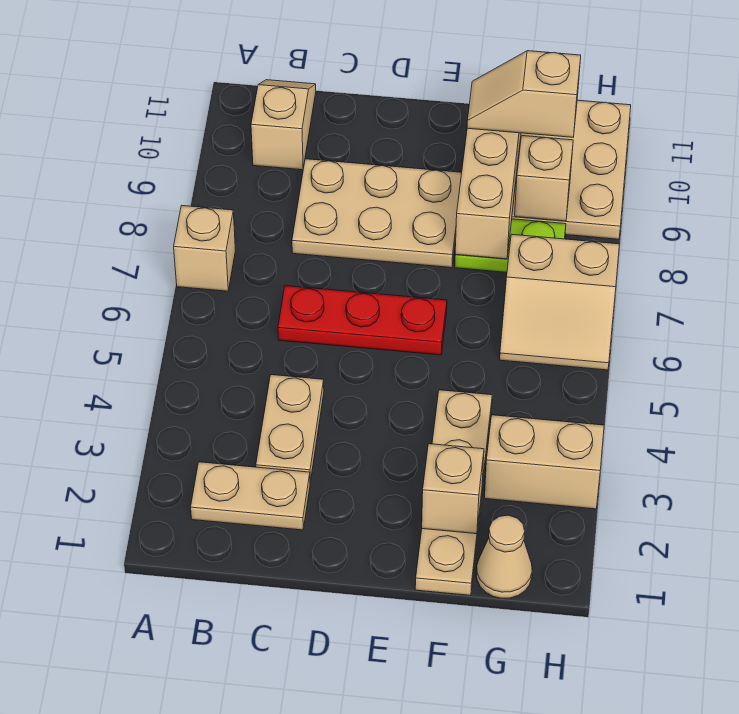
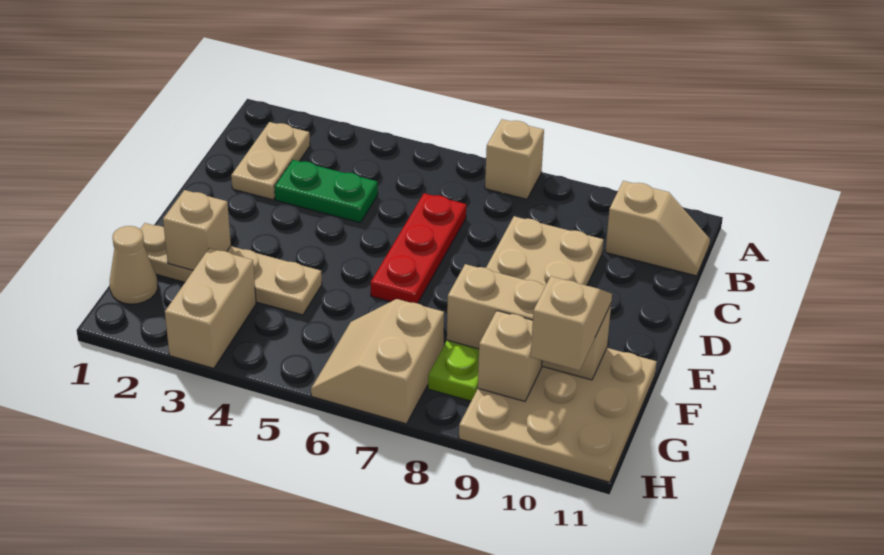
tan plate C3:C4 level 1 -> green plate C3:C4 level 1

